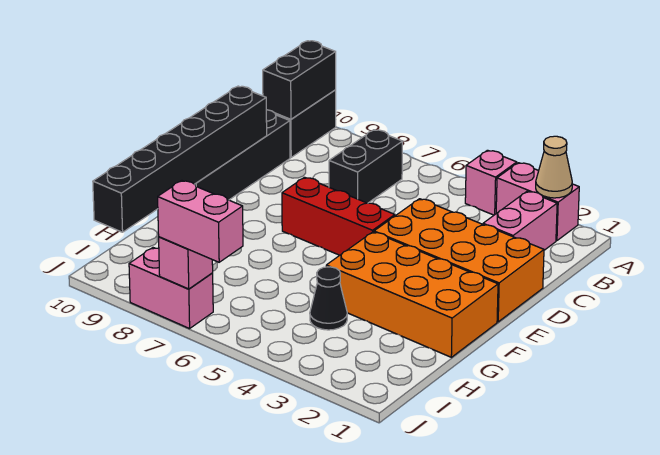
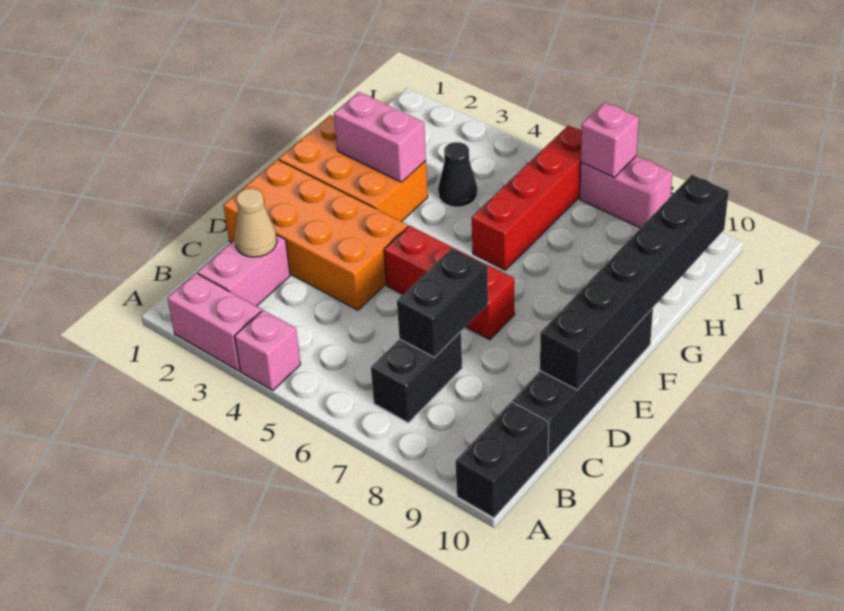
tan cone A2 level 2 -> tan cone C2 level 2
black brick A10:B10 level 2 -> black brick C7:D7 level 2
orange brick F1:G4 level 1 -> orange brick F1:G3 level 1
none -> red brick G6:J6 level 1
pink brick J6:J7 level 3 -> pink brick G2:G3 level 2

